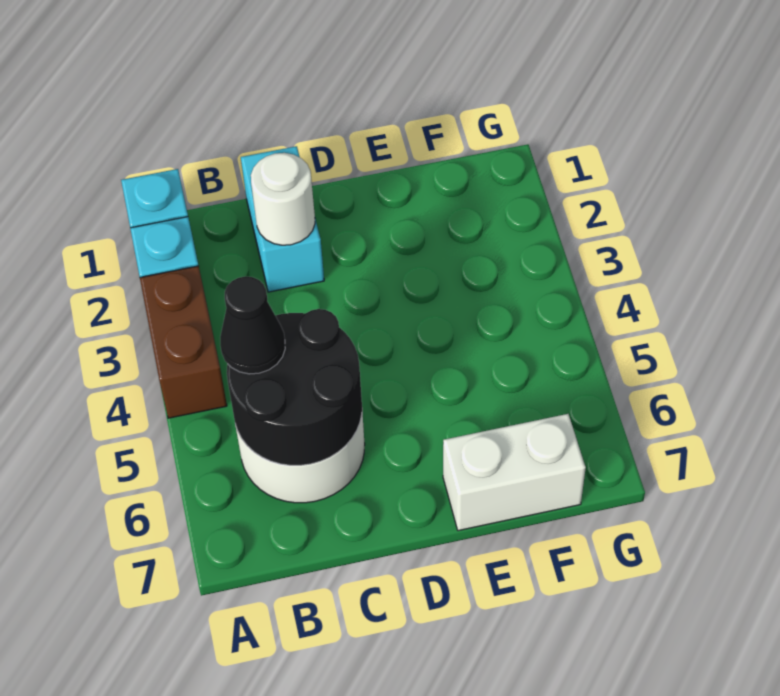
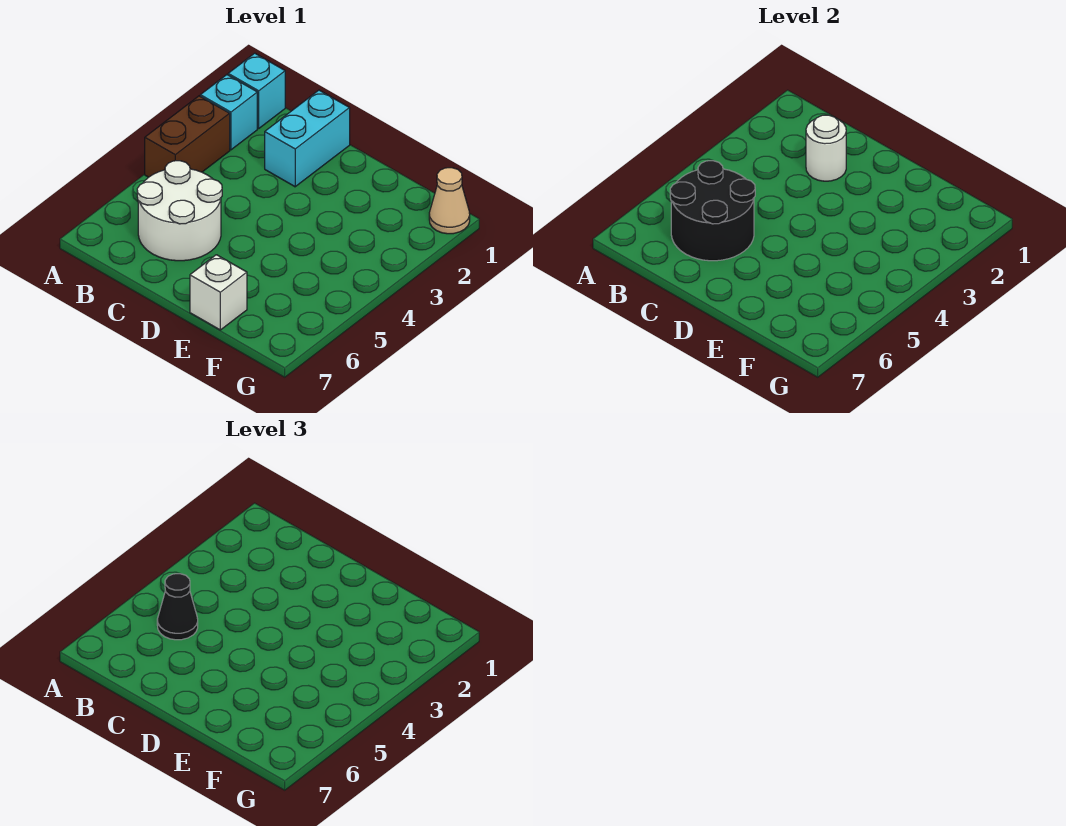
white brick E7:F7 level 1 -> white brick E7 level 1
none -> tan cone G1 level 1

